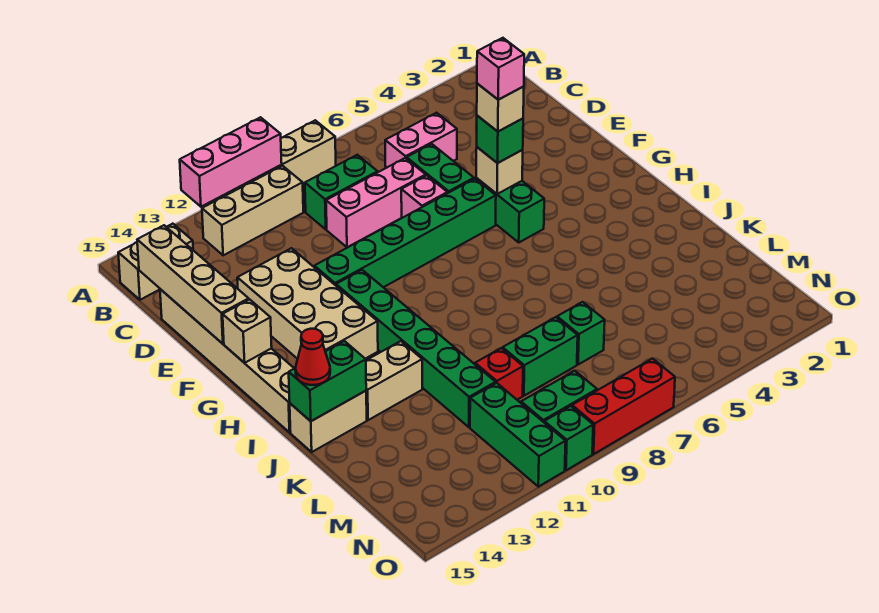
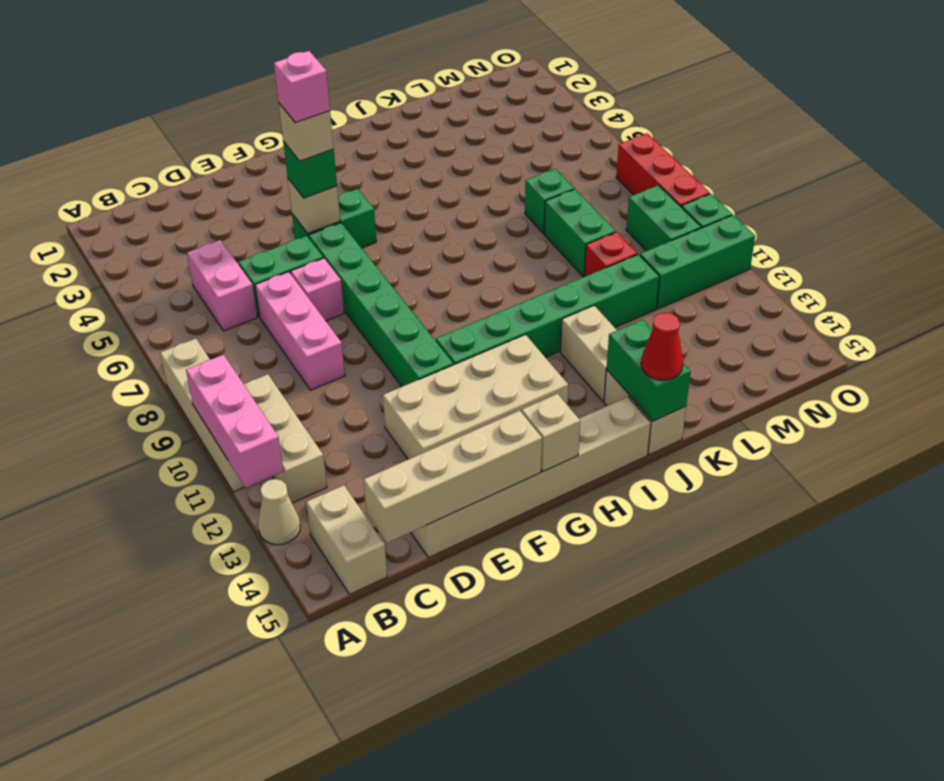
none -> tan cone A13 level 1
green brick C8:C9 level 1 -> none

